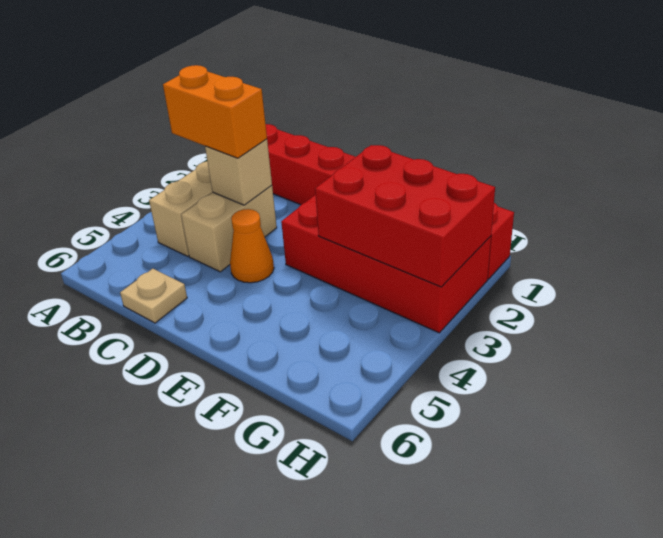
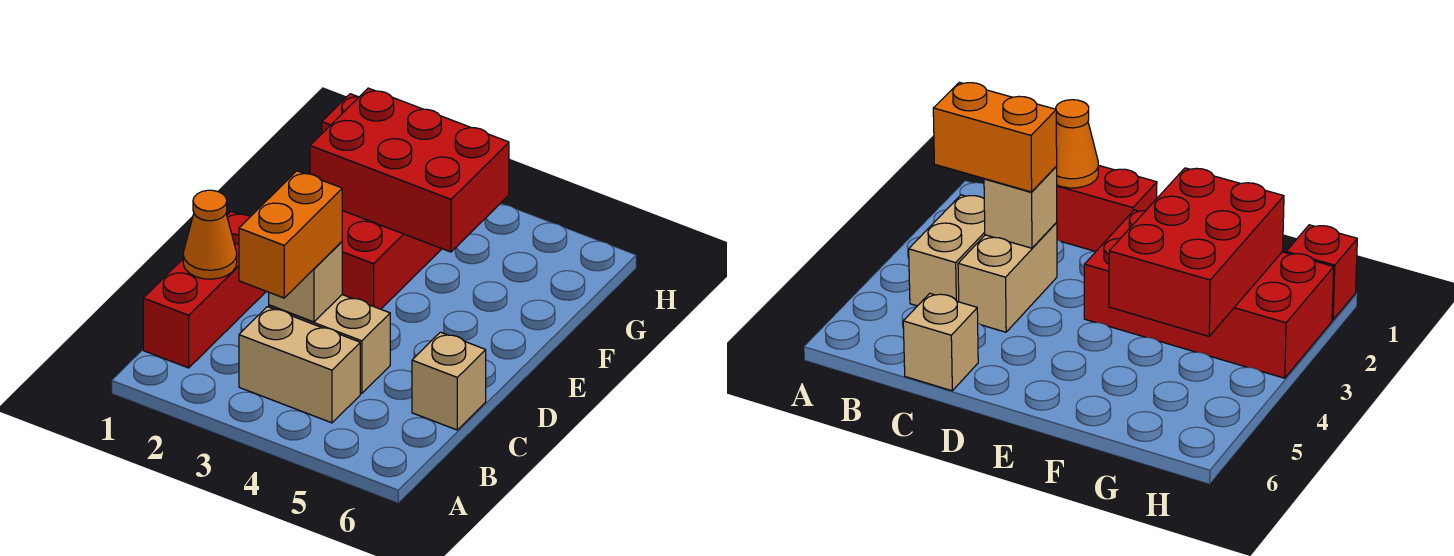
tan plate C6 level 1 -> tan brick C6 level 1
orange cone D4 level 1 -> orange cone C1 level 2
red brick F2:H3 level 2 -> red brick F2:G4 level 2

